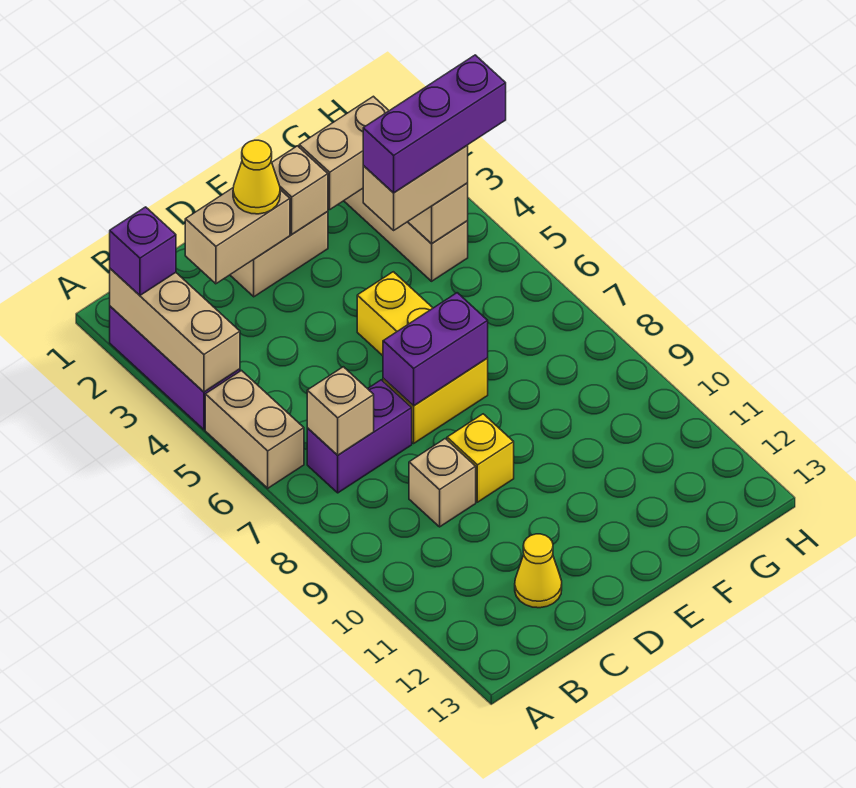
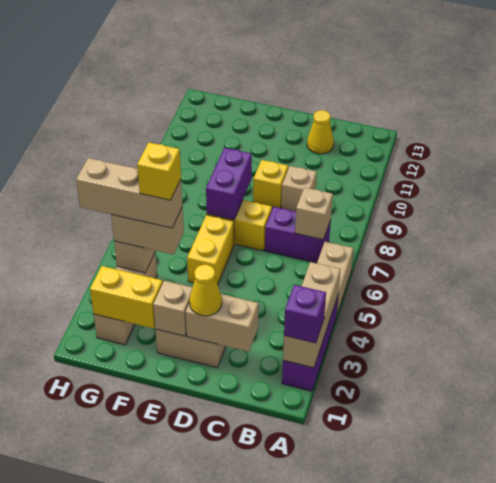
purple brick D7:E7 level 2 -> purple brick E7:E8 level 2
tan brick F2:G2 level 2 -> yellow brick F2:G2 level 2
purple brick F4:H4 level 4 -> tan brick F4:H4 level 4
none -> yellow brick F4 level 5

